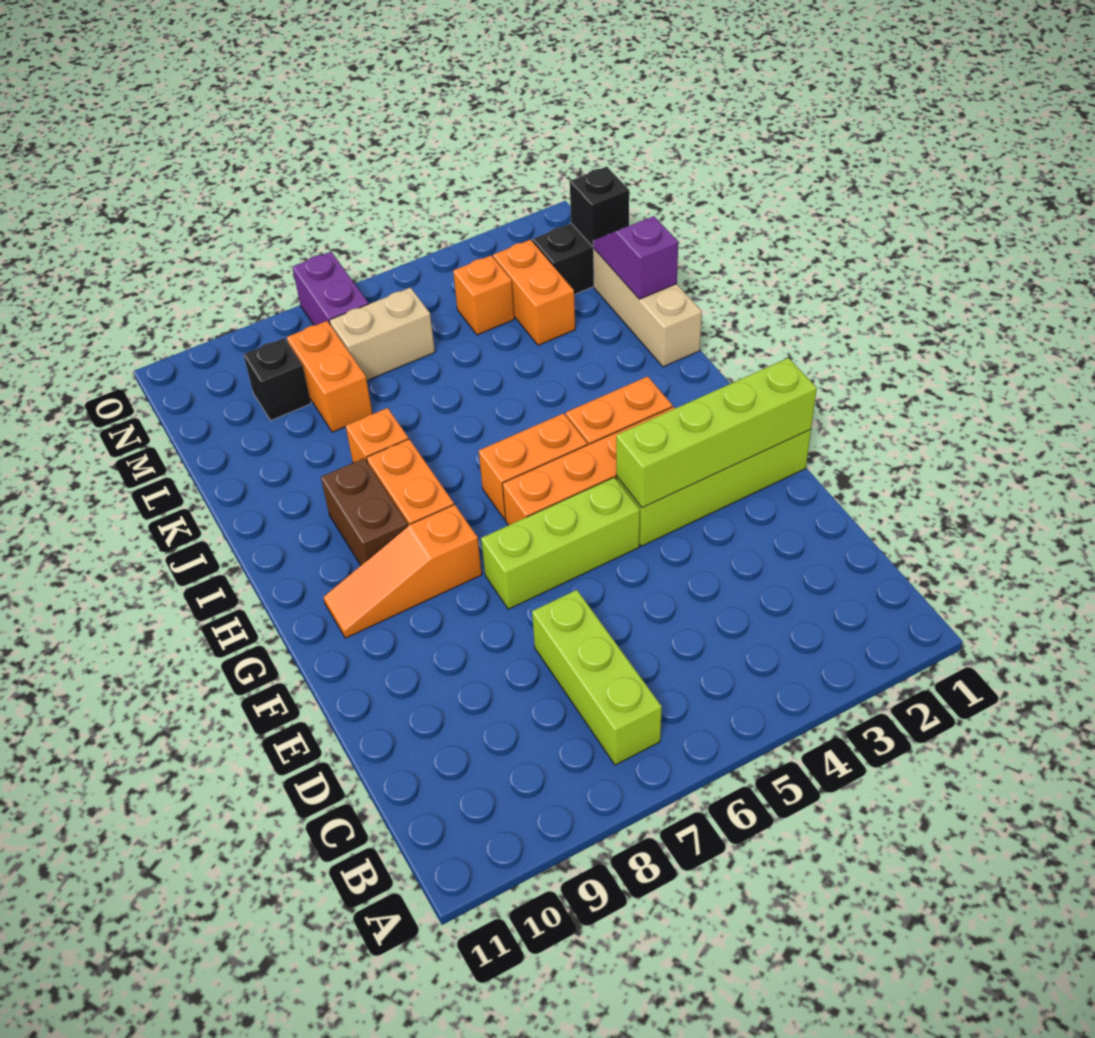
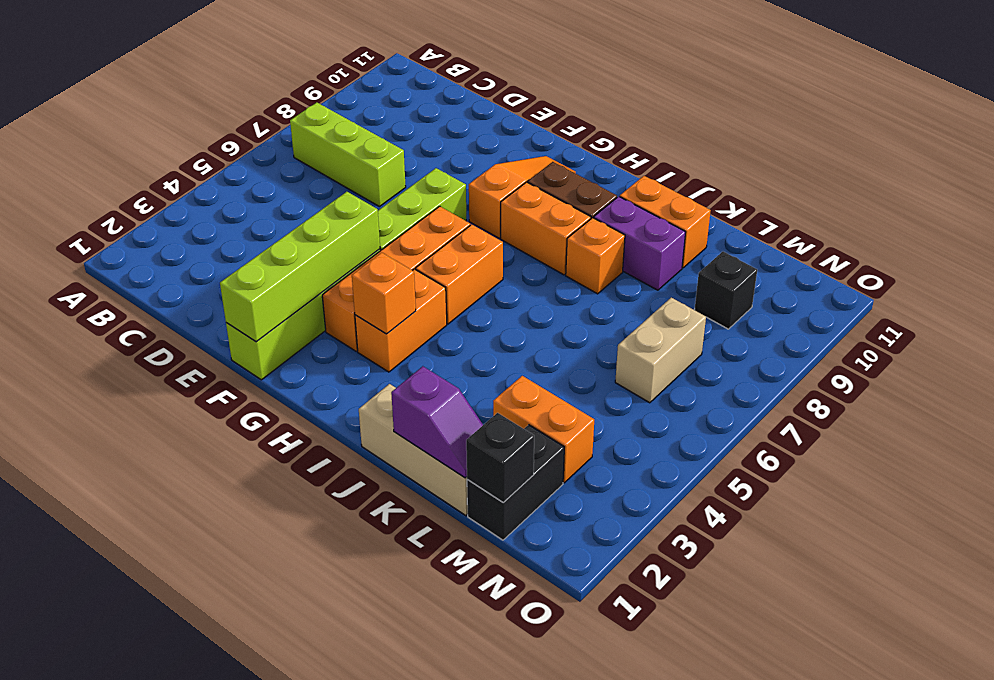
orange brick L8:M8 level 1 -> orange brick J10:K10 level 1
orange brick M4 level 1 -> orange brick H3 level 2
purple brick N7:O7 level 1 -> purple brick J9:K9 level 1

